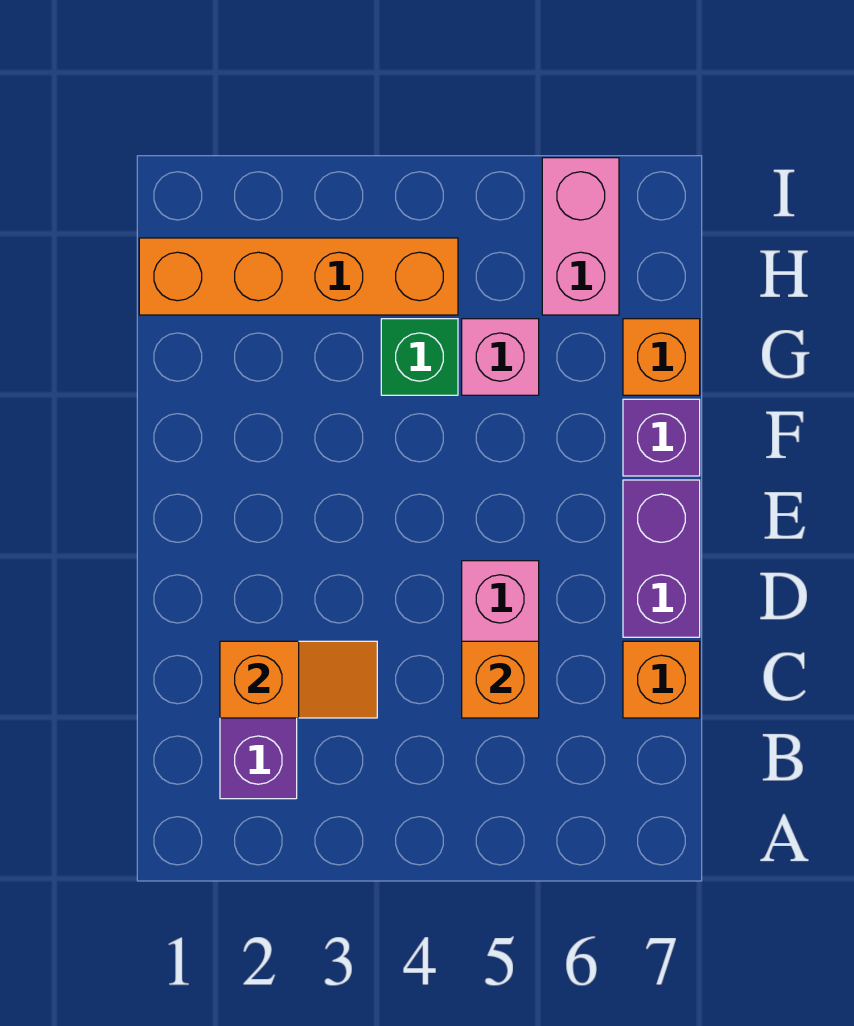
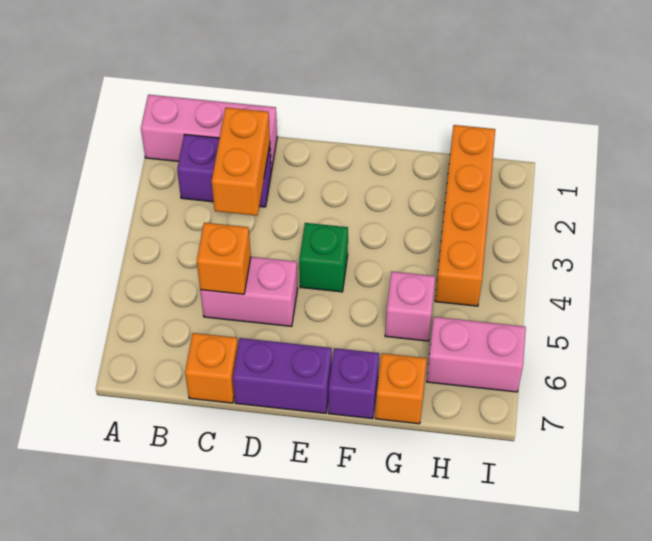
none -> pink brick A1:C1 level 1
orange slope C2:C3 level 2 top 2 -> orange brick C2:C3 level 2
green brick G4 level 1 -> green brick E4 level 1

